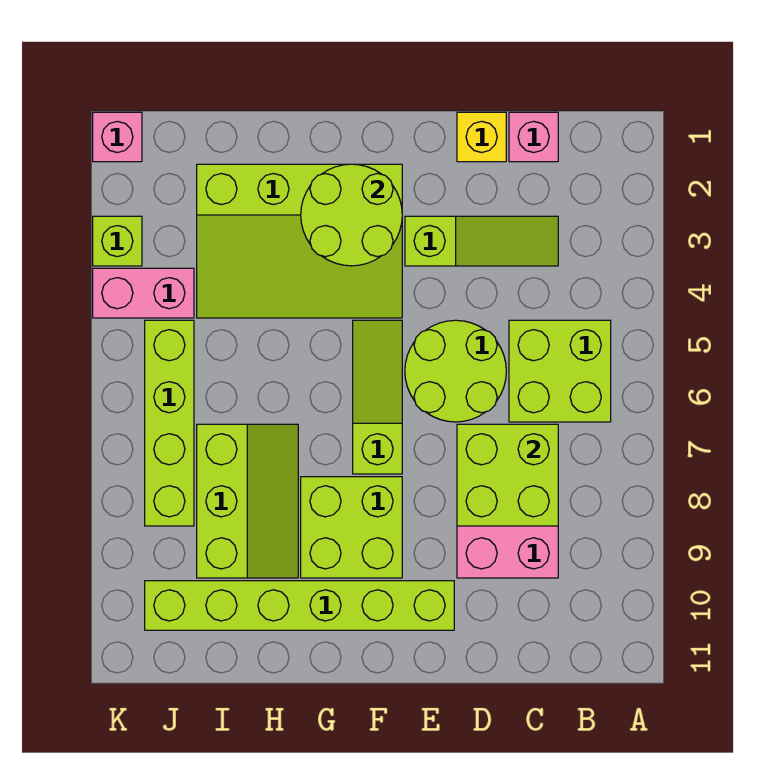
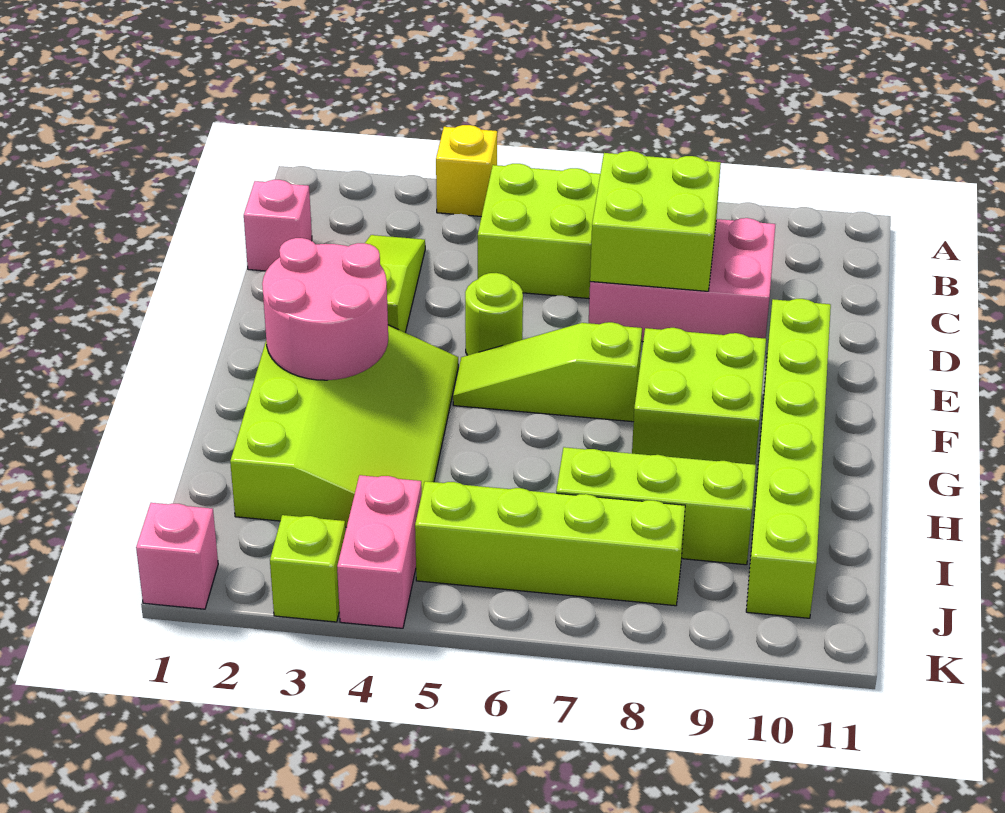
yellow brick D1 level 1 -> yellow brick A4 level 1
lime round brick D5:E6 level 1 -> lime round brick E5 level 1
lime round brick F2:G3 level 2 -> pink round brick F2:G3 level 2

